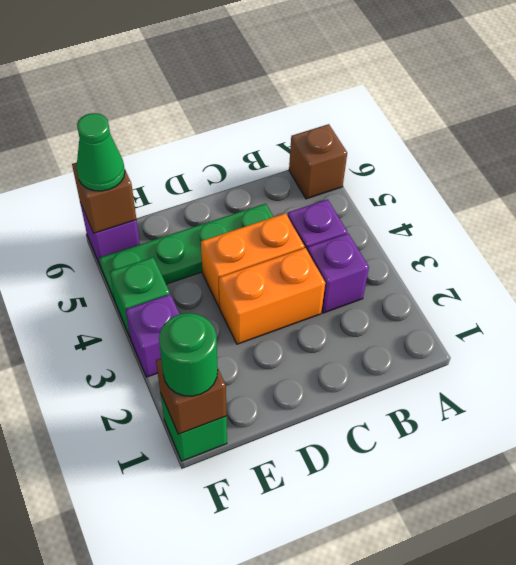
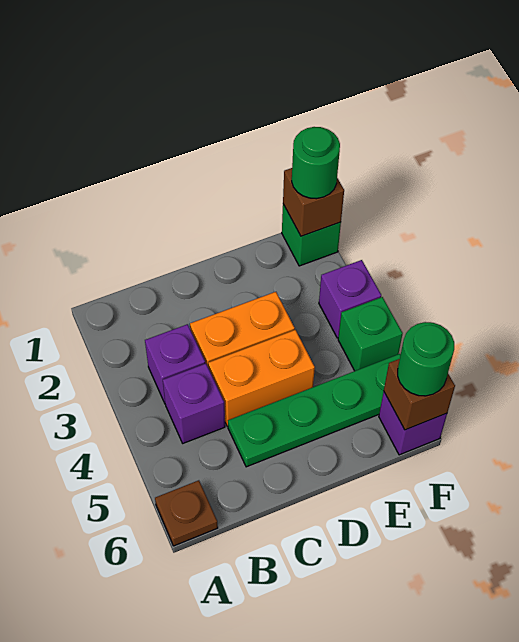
brown brick A6 level 1 -> brown plate A6 level 1
green cone F6 level 3 -> green round brick F6 level 3

